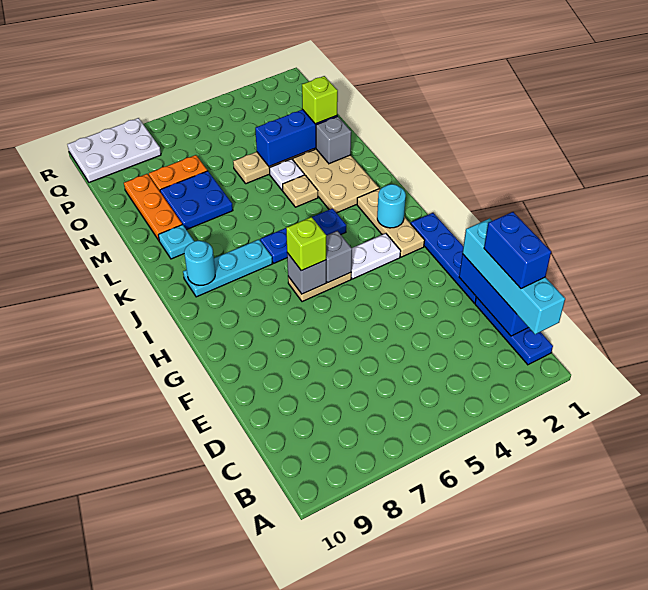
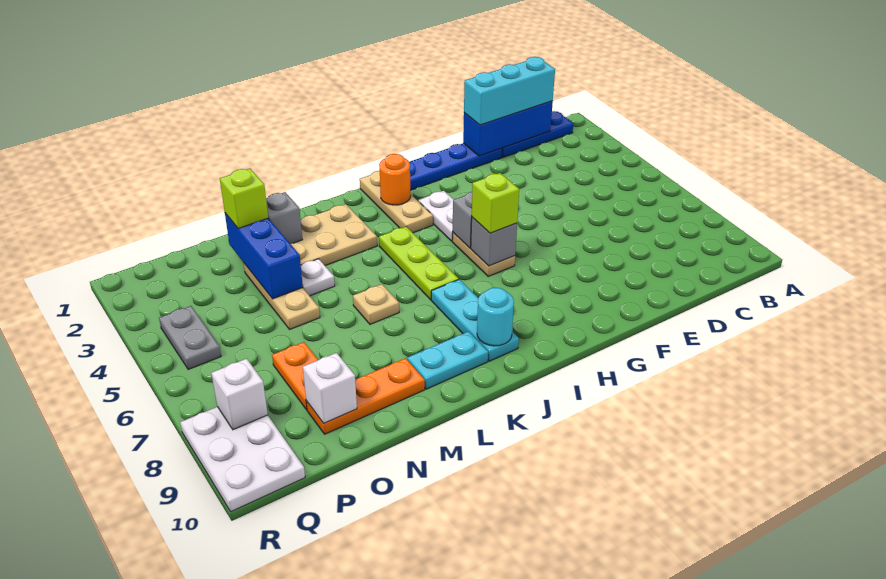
cyan brick B1:E1 level 3 -> cyan brick C1:E1 level 3
blue brick C1:D1 level 4 -> none
tan plate H2:J2 level 1 -> tan plate I1:I3 level 1
cyan round brick I2 level 2 -> orange round brick I2 level 2
blue plate J4:J6 level 1 -> lime plate J4:J6 level 1
tan plate L4 level 1 -> tan plate L6 level 1
cyan plate L9 level 1 -> cyan plate K9:L9 level 1
blue plate M7:N8 level 1 -> none
none -> white brick O9 level 2
none -> grey plate Q4:Q5 level 1
none -> white brick Q8 level 2

